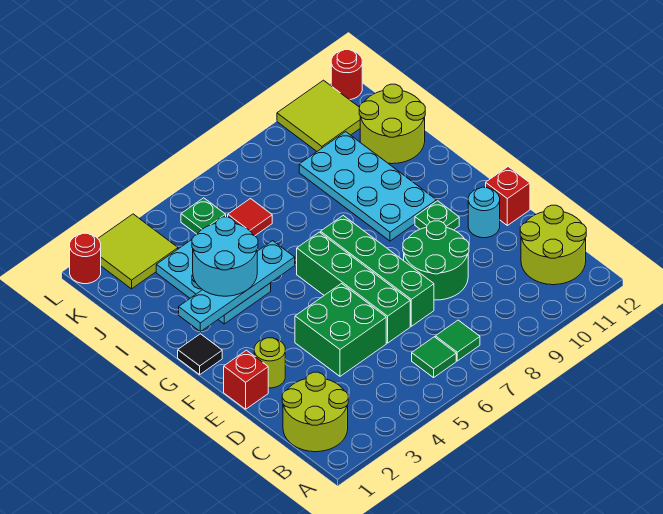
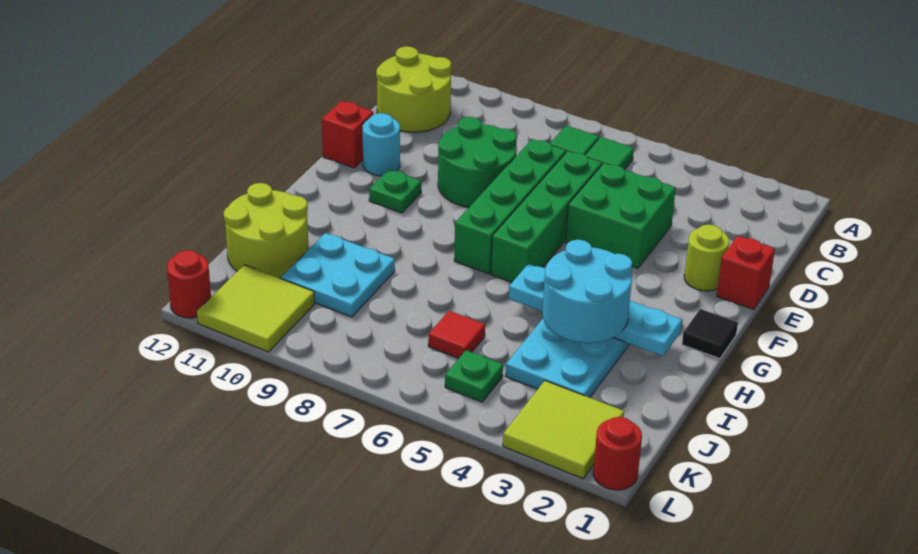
lime round brick B1:C2 level 1 -> none
cyan plate G9:J10 level 1 -> cyan plate I9:J10 level 1

